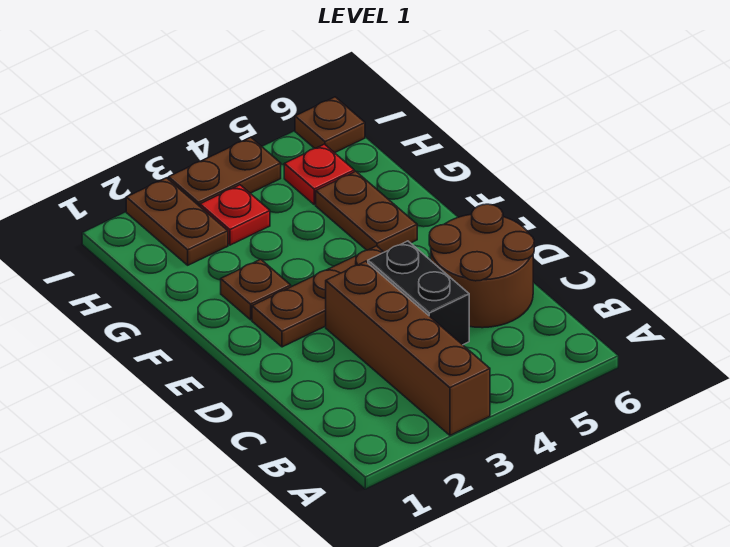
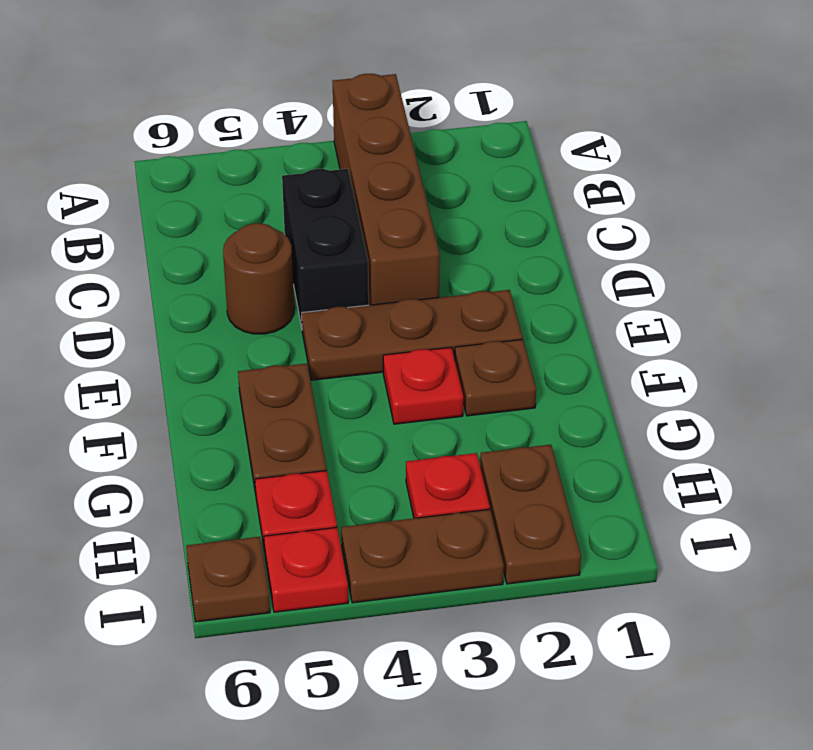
brown round brick C5:D6 level 1 -> brown round brick D5 level 1
none -> red plate F3 level 1
none -> red plate I5 level 1

